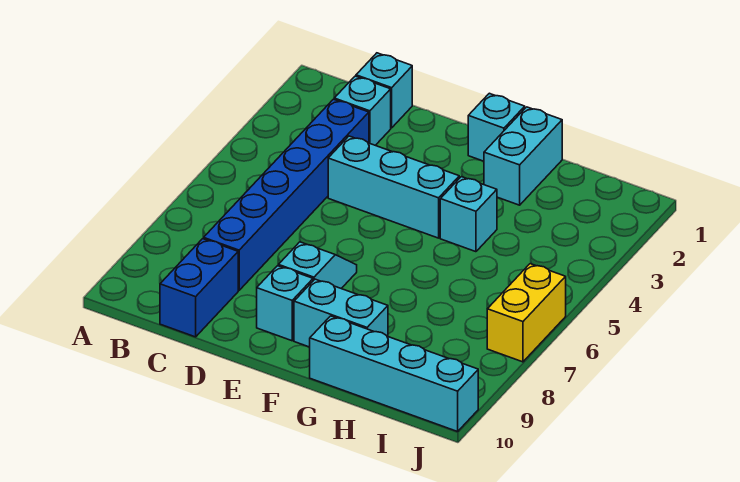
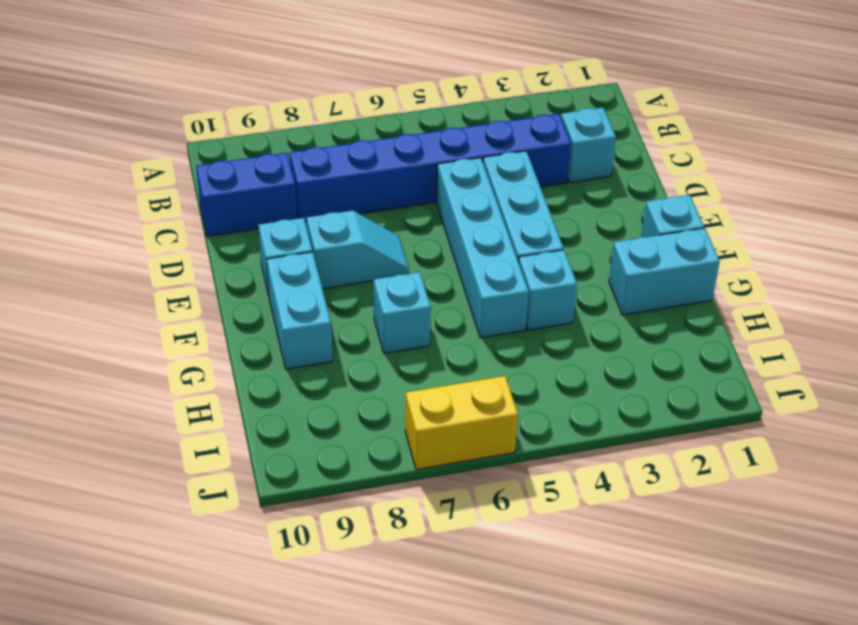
cyan brick C1 level 1 -> cyan brick G7 level 1
cyan brick G10:J10 level 1 -> cyan brick D5:G5 level 1

